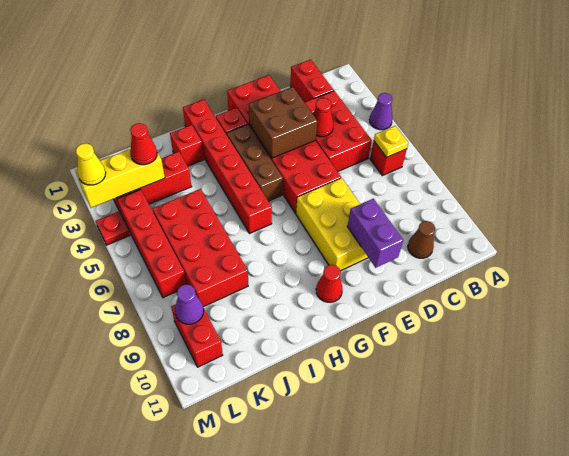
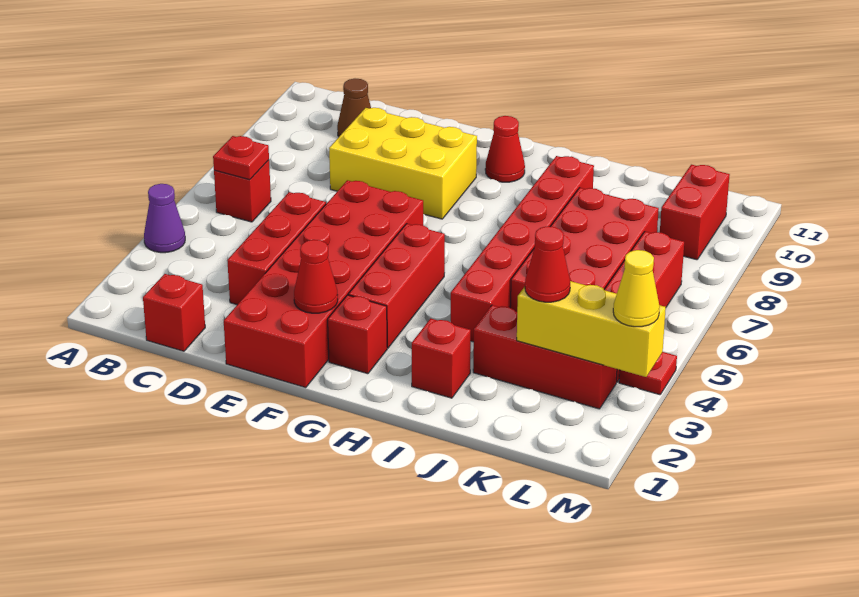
yellow plate B6 level 2 -> red plate B6 level 2
red brick C1:C2 level 1 -> red brick C1 level 1
red brick C3:D5 level 1 -> red brick D3:D5 level 1
red cone D4 level 2 -> red cone F2 level 2
brown brick E3:F4 level 2 -> none
yellow brick E7:F9 level 1 -> yellow brick D8:F9 level 1
purple brick E9:E10 level 2 -> none
brown brick G3:G5 level 1 -> red brick G3:G5 level 1
red brick H1:H6 level 1 -> red brick I4:I9 level 1
purple cone L9 level 2 -> none

